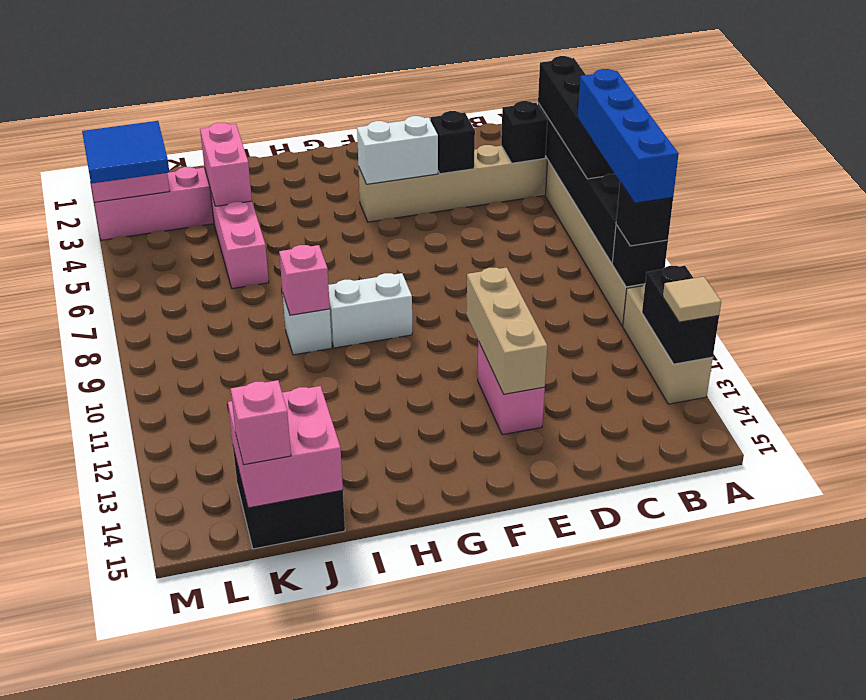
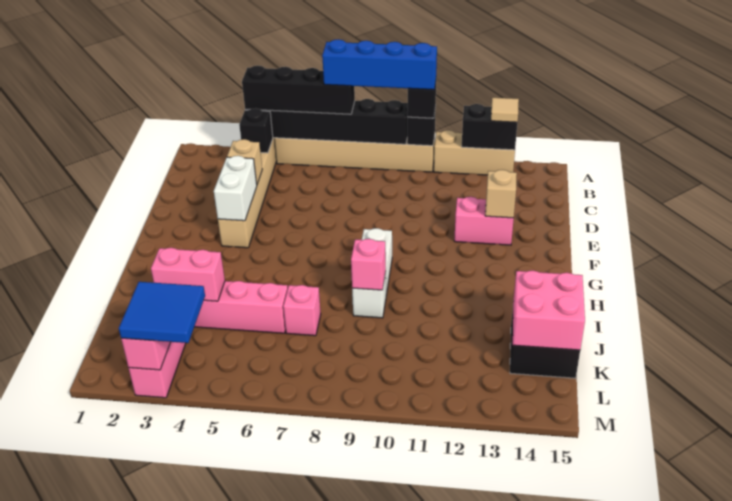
black brick D4 level 2 -> tan brick D4 level 2
tan brick E11:E13 level 2 -> tan brick E13 level 2
pink brick K15 level 3 -> pink brick J7 level 1

